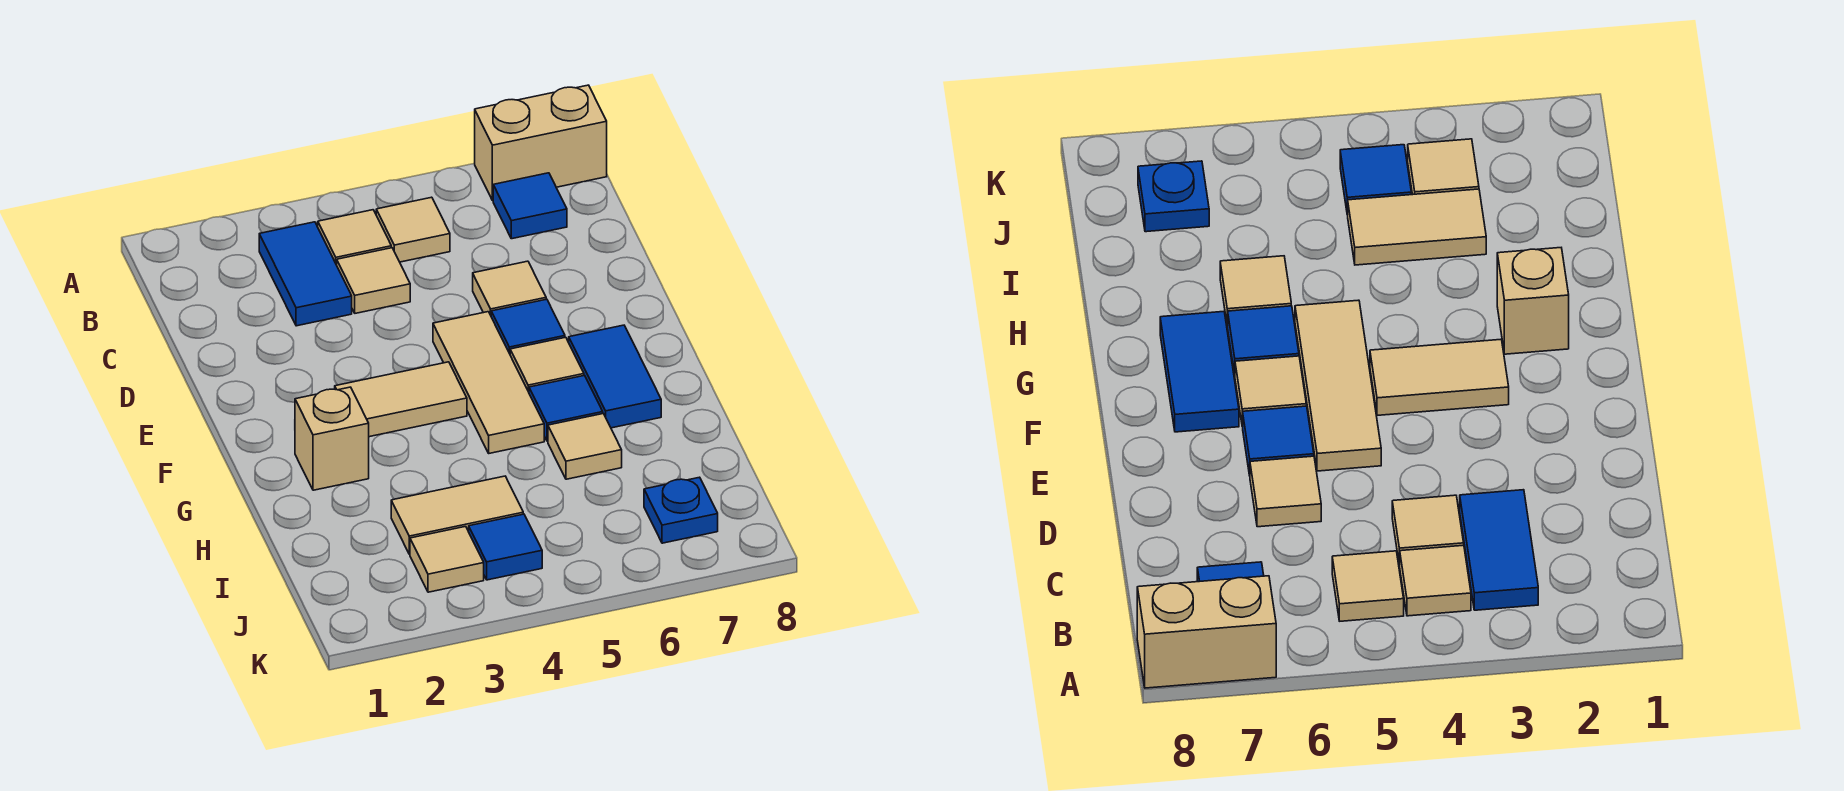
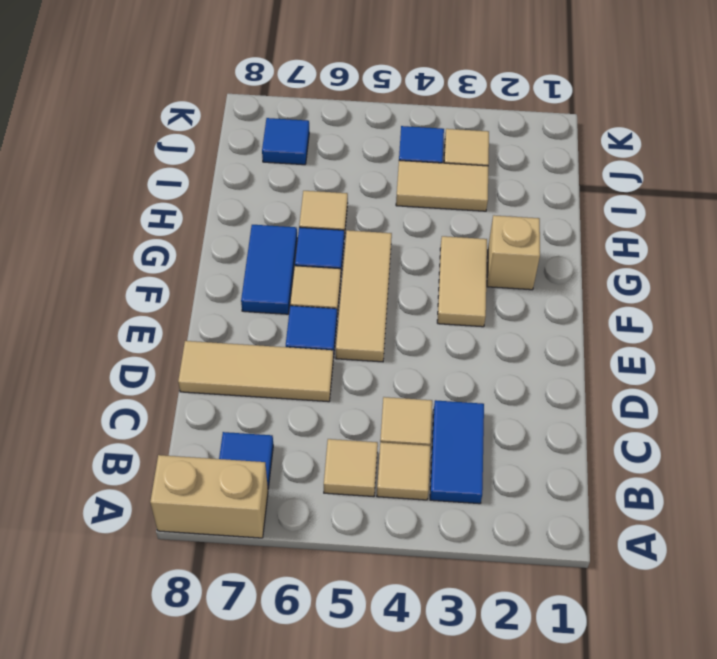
tan tile D6 level 1 -> tan tile D6:D8 level 1
tan tile F3:F4 level 1 -> tan tile F3:G3 level 1
blue plate J7 level 1 -> blue tile J7 level 1

